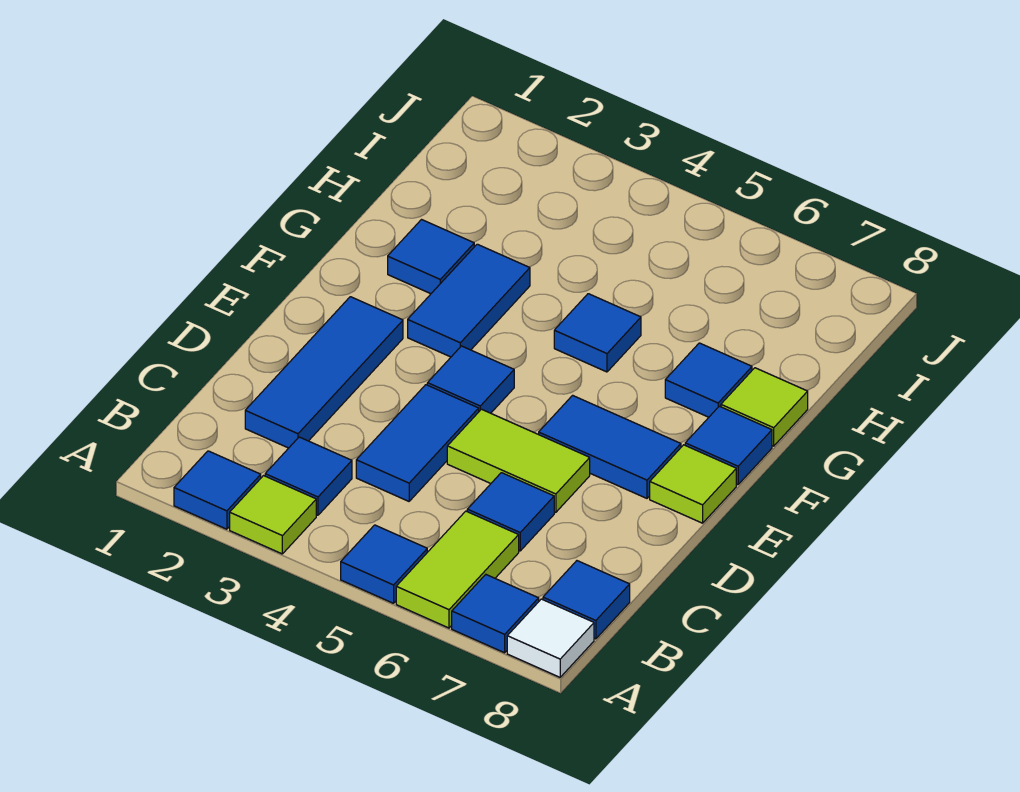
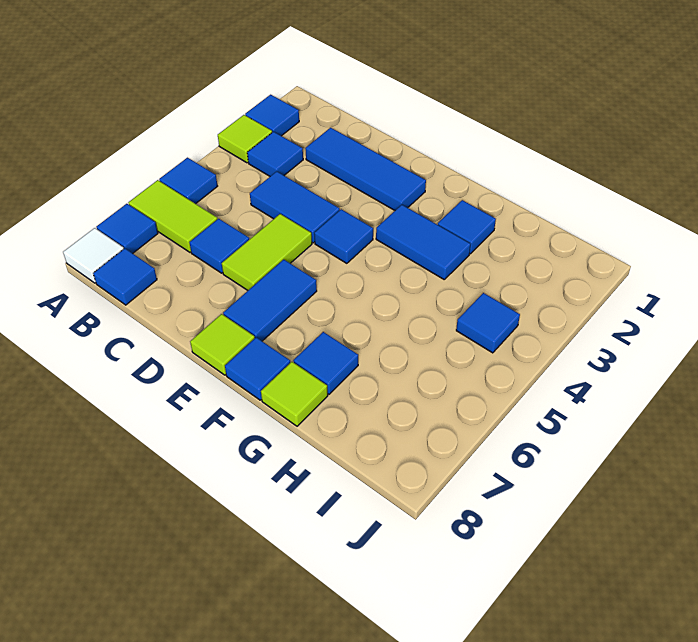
blue tile G5 level 1 -> blue tile I4 level 1

